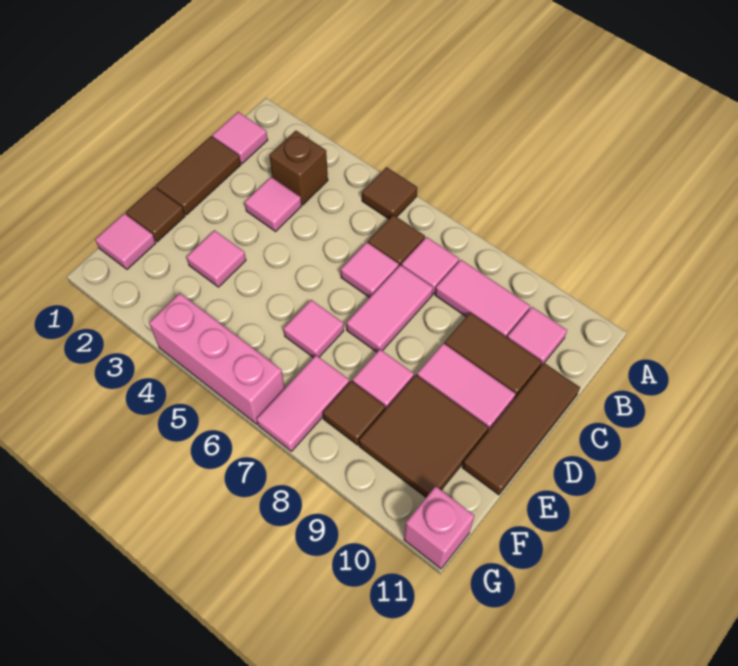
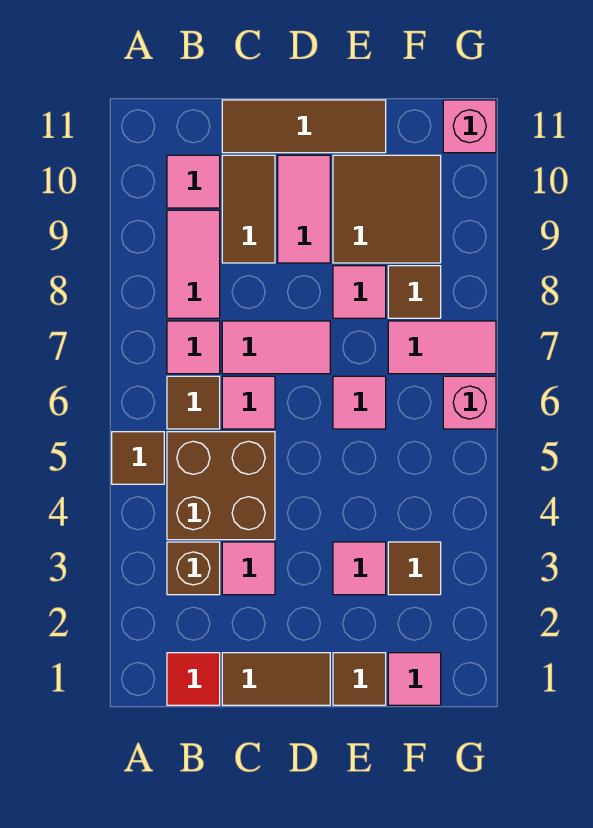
pink tile B1 level 1 -> red tile B1 level 1
none -> brown brick B4:C5 level 1
none -> brown tile F3 level 1
pink brick G4:G6 level 1 -> pink brick G6 level 1

